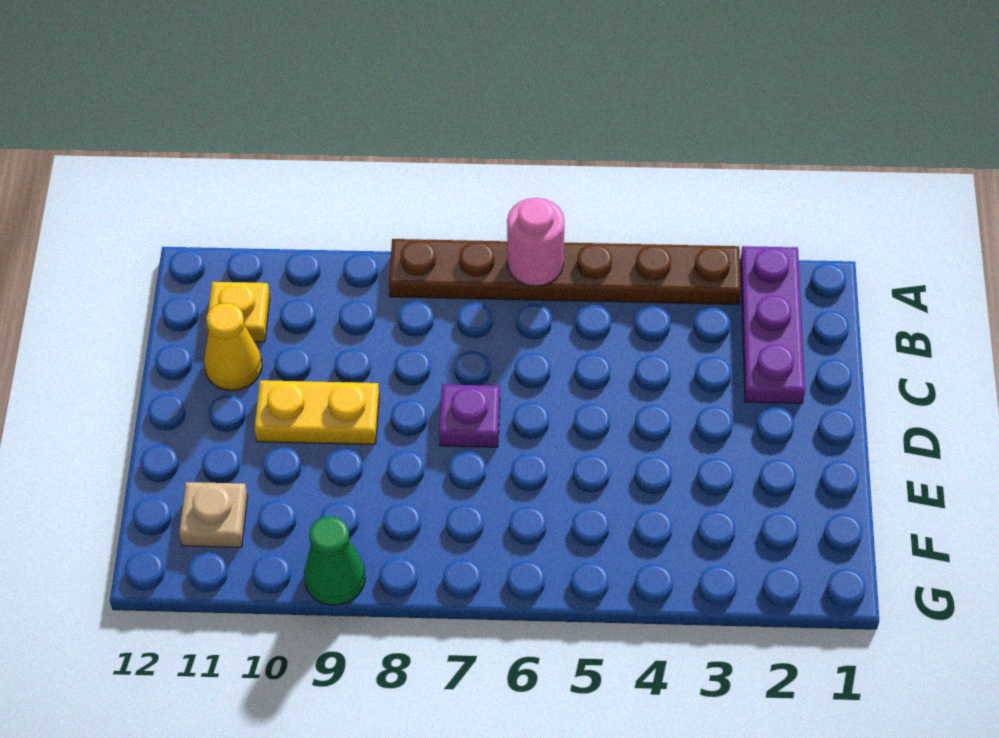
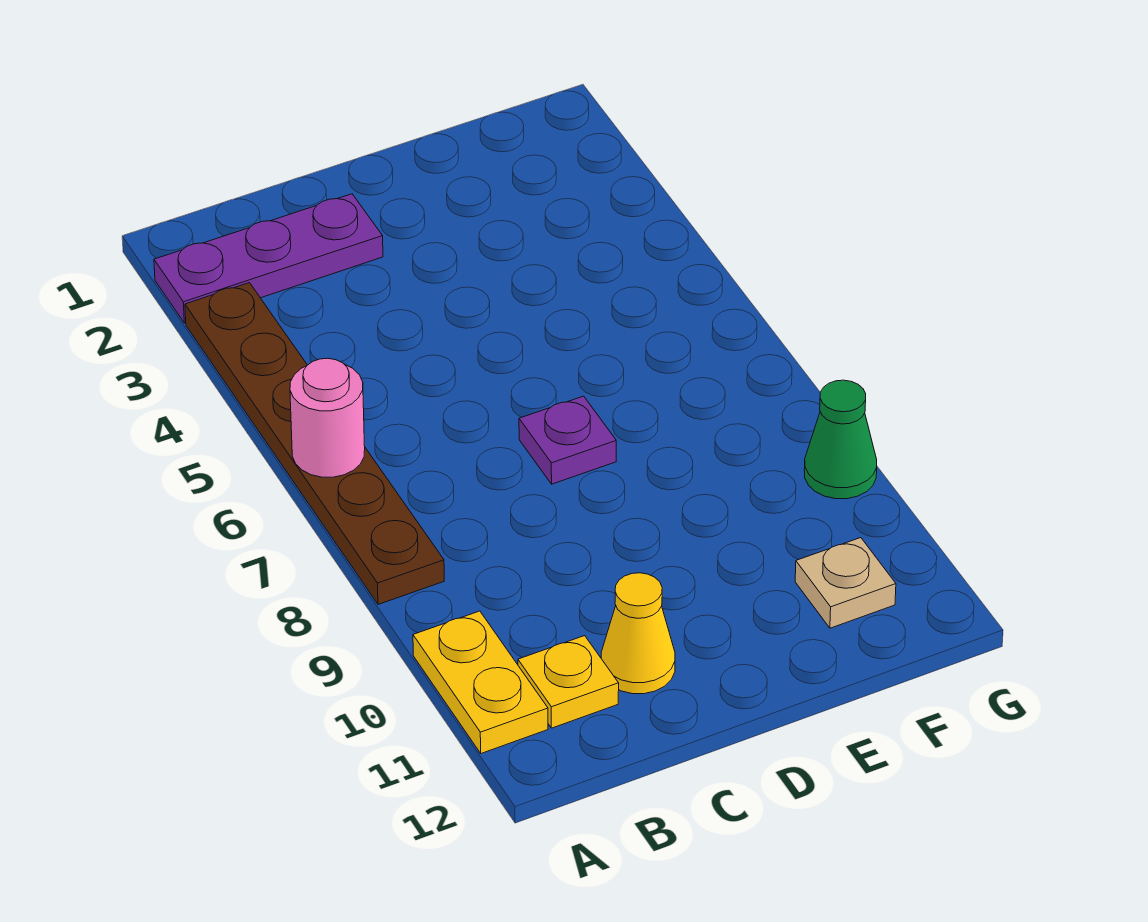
yellow plate D9:D10 level 1 -> yellow plate A10:A11 level 1

